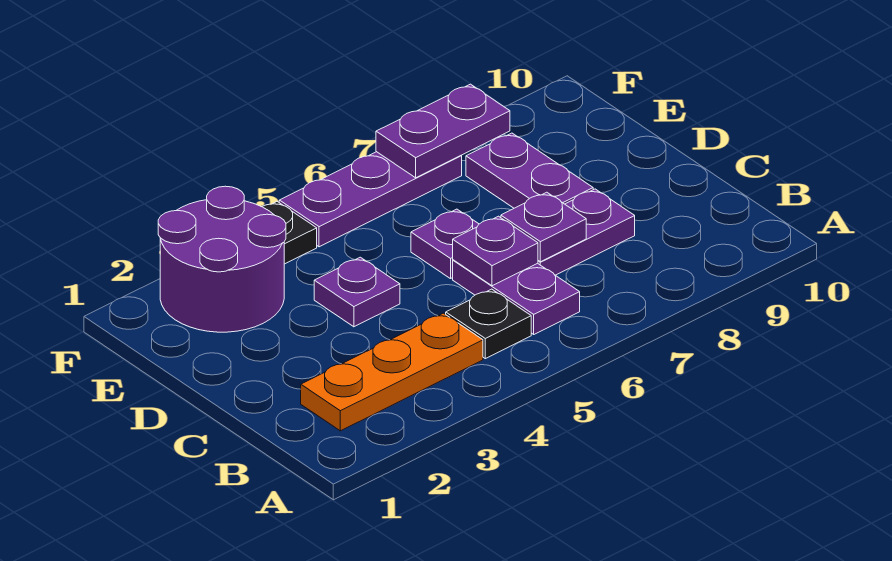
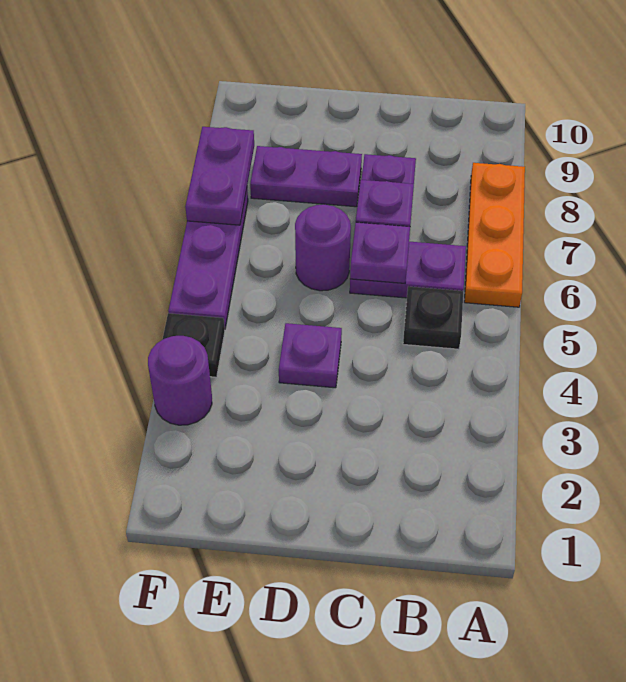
orange plate B2:B4 level 1 -> orange plate A6:A8 level 1
purple plate D6 level 1 -> purple round brick D6 level 1
purple round brick E2:F3 level 1 -> purple round brick F3 level 1

